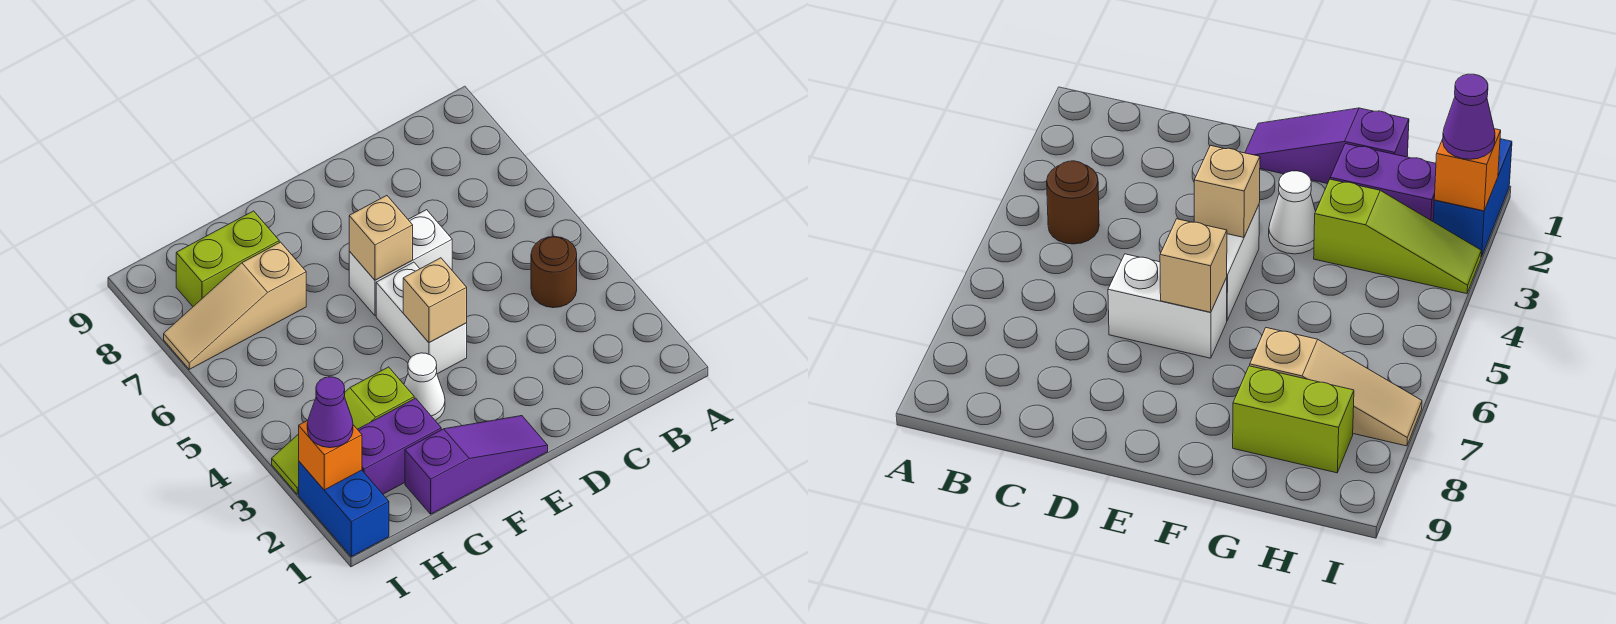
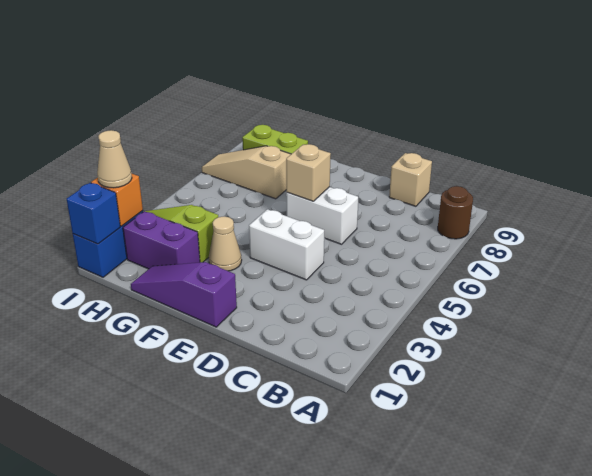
brown round brick B4 level 1 -> brown round brick A8 level 1
purple slope E1:G1 level 1 top G -> purple slope E1:G1 level 1 top E
white brick E4:E5 level 1 -> white brick D4:E4 level 1
tan brick E4 level 2 -> tan brick C9 level 1
white cone F3 level 1 -> tan cone F3 level 1
none -> blue brick I1 level 2
purple cone I2 level 3 -> tan cone I2 level 3

